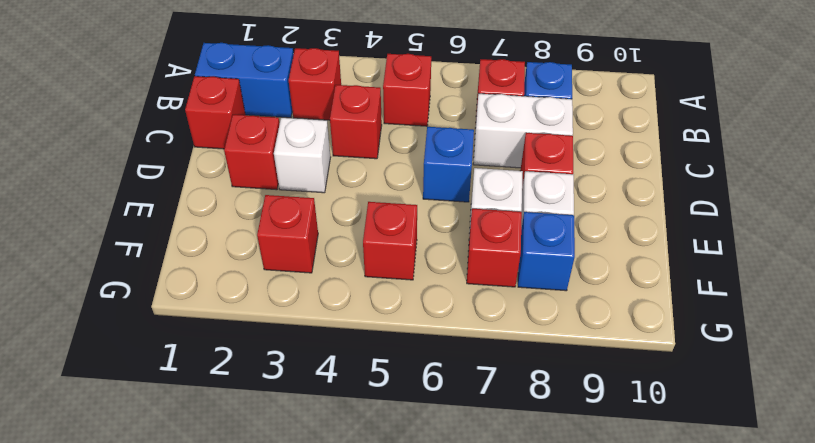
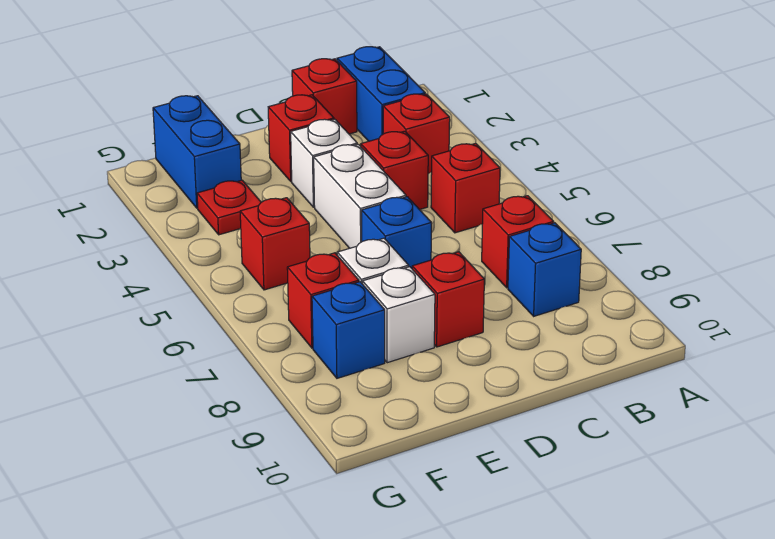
white brick C7:C8 level 1 -> white brick D4:D5 level 1
none -> blue brick F1:F2 level 1
red brick F3 level 1 -> red plate F3 level 1

